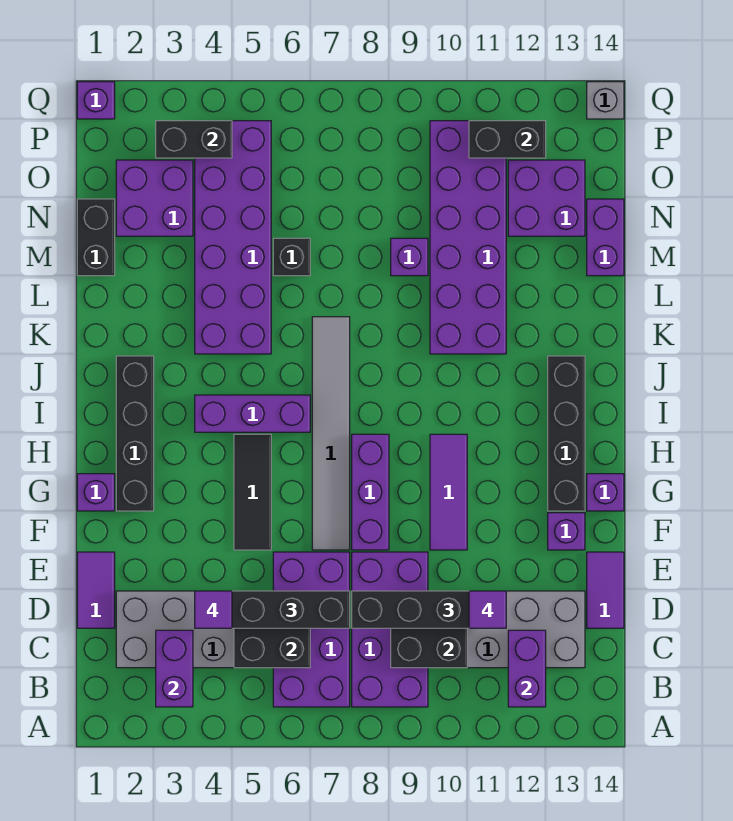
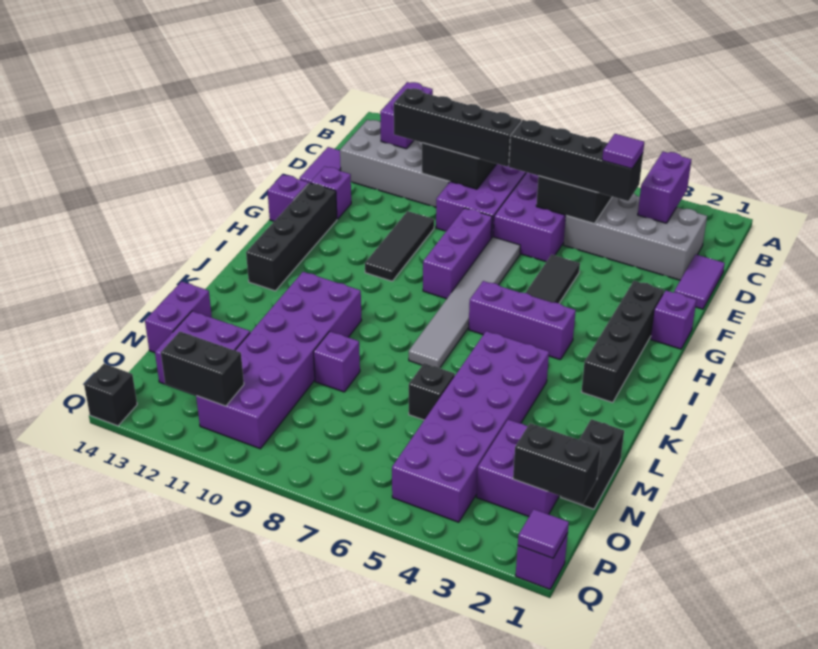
purple tile D11 level 4 -> purple tile Q1 level 2
purple tile F10:H10 level 1 -> black tile F10:H10 level 1
black brick P3:P4 level 2 -> black brick O1:O2 level 2
grey brick Q14 level 1 -> black brick Q14 level 1

